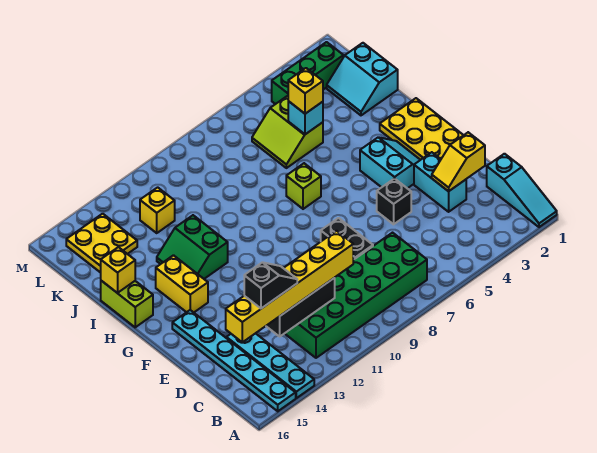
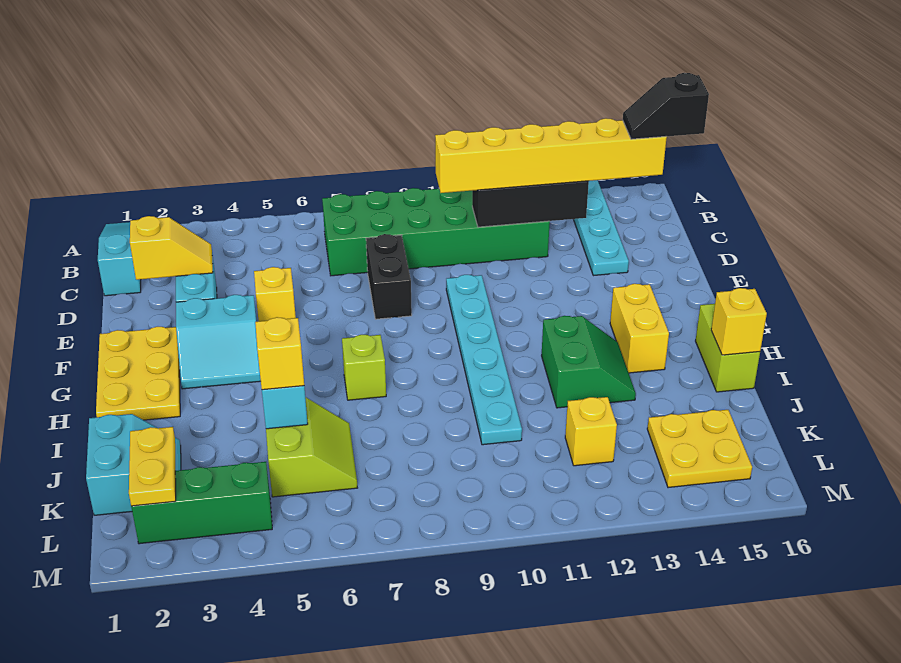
cyan plate A15:F15 level 1 -> cyan plate E10:J10 level 1
black slope C13:C14 level 4 top 14 -> black slope C15:C16 level 4 top 16
black brick E5 level 1 -> yellow brick E5 level 1
cyan slope F3:G4 level 1 top 4 -> cyan slope F3:G4 level 1 top F
none -> yellow plate K2:L2 level 2

